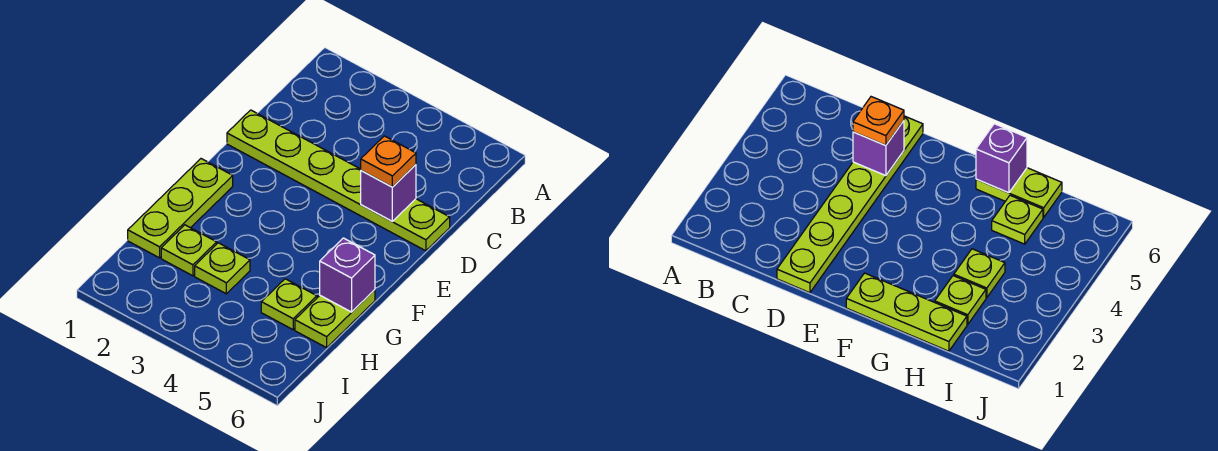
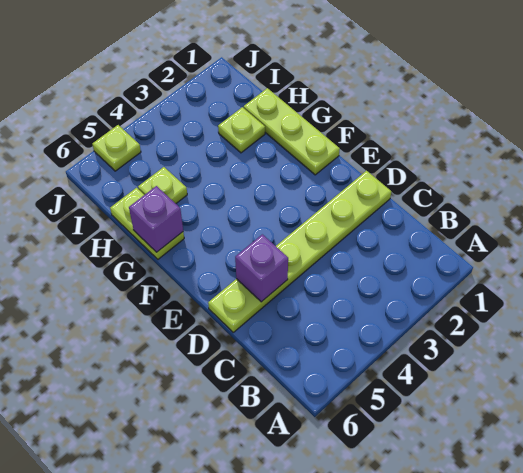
orange plate D5 level 3 -> none
lime plate H3 level 1 -> lime plate J5 level 1

